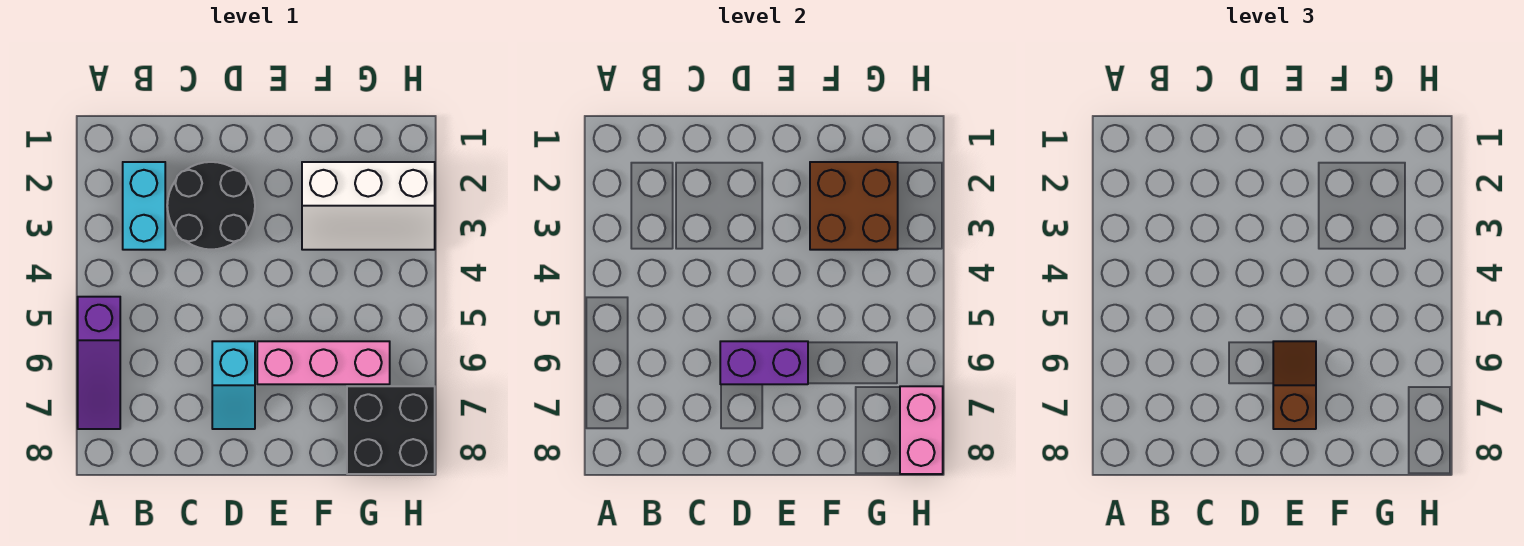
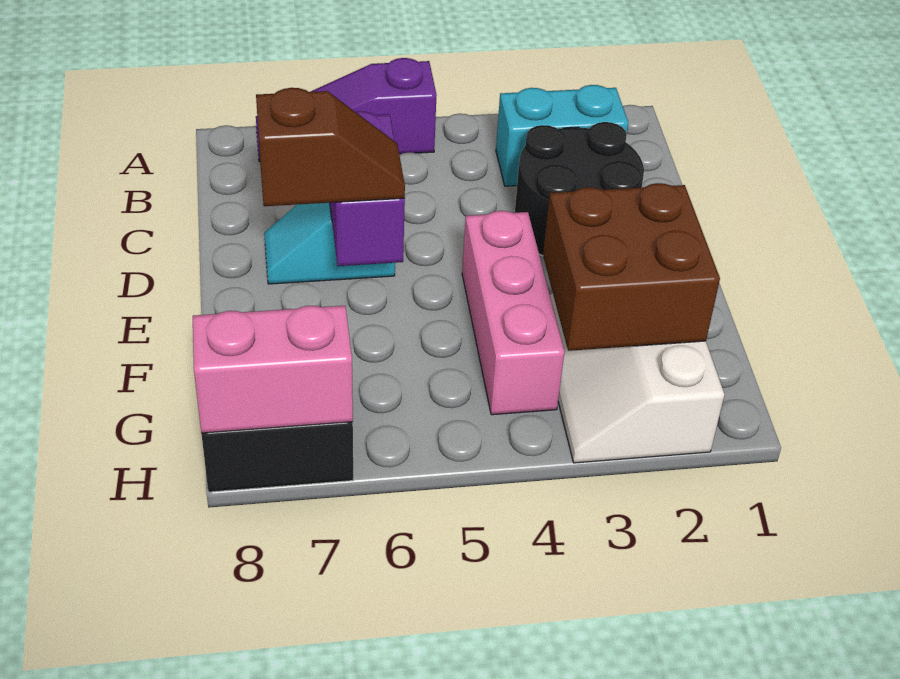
pink brick E6:G6 level 1 -> pink brick E4:G4 level 1

